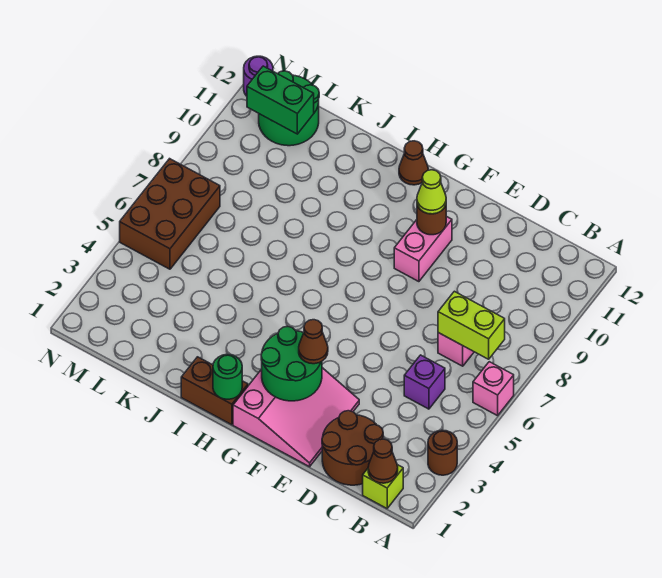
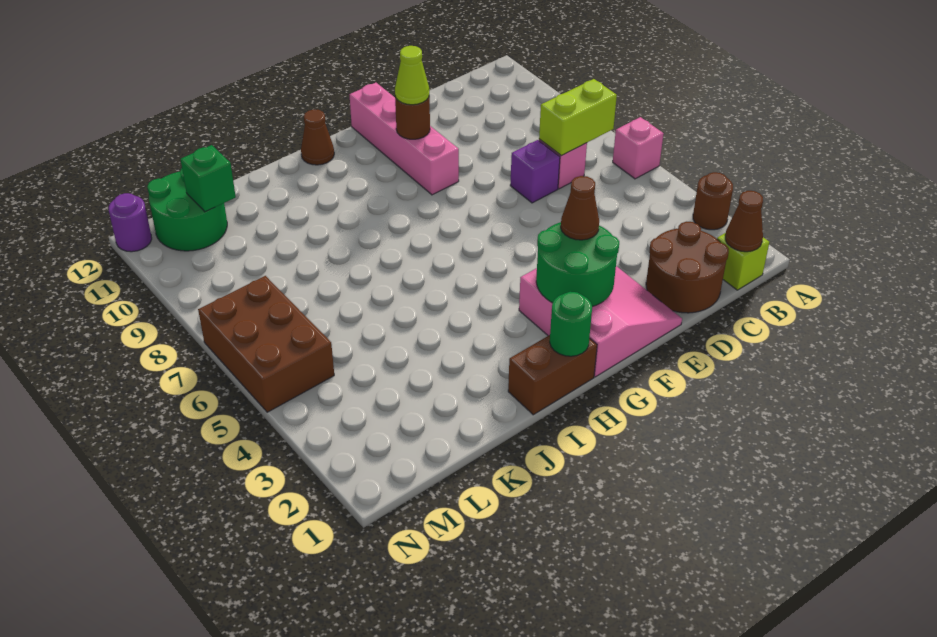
purple brick C5 level 1 -> purple brick D7 level 1
pink brick F9:F10 level 1 -> pink brick F9:F12 level 1
green brick L11:M11 level 2 -> green brick L11 level 2

